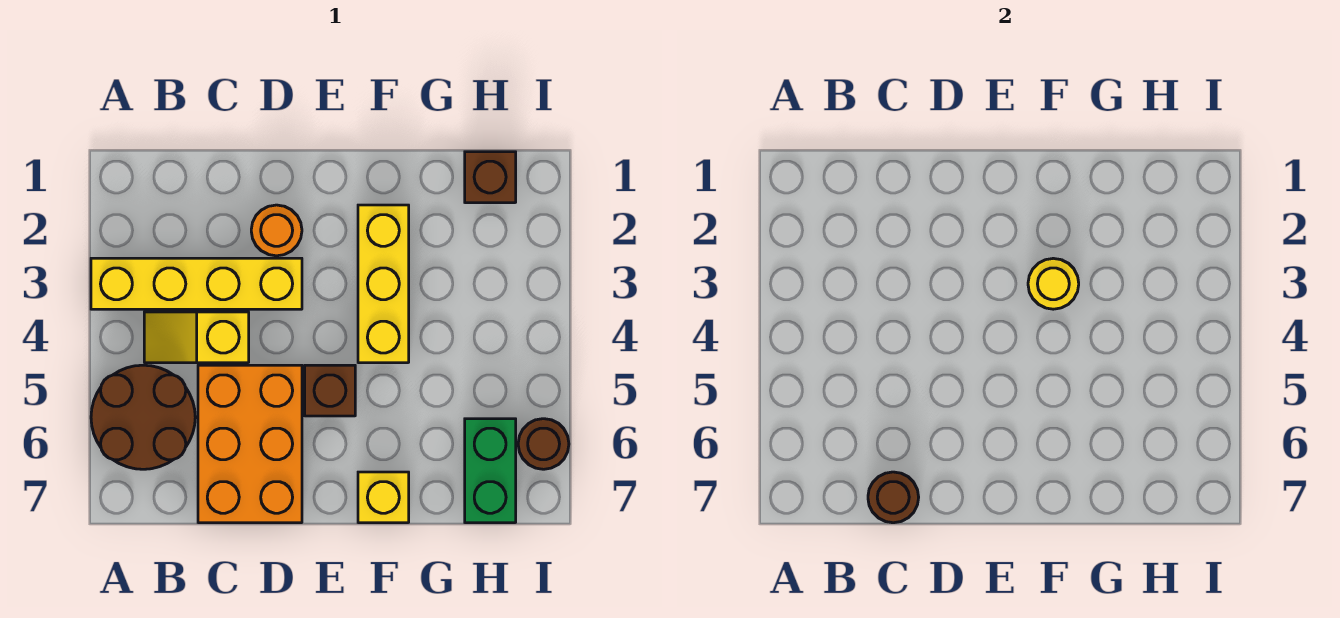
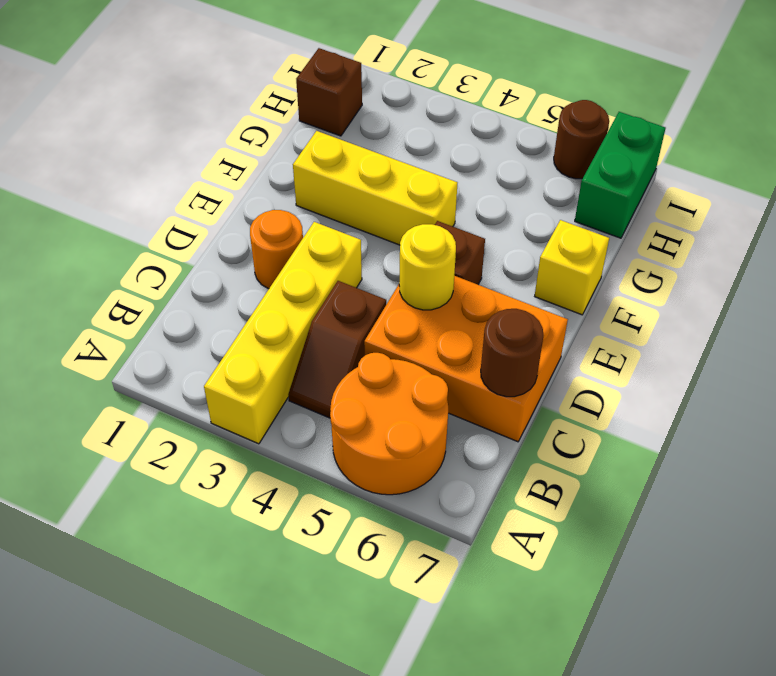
brown round brick A5:B6 level 1 -> orange round brick A5:B6 level 1
yellow slope B4:C4 level 1 top C -> brown slope B4:C4 level 1 top C
yellow round brick F3 level 2 -> yellow round brick D5 level 2
green brick H6:H7 level 1 -> green brick H7:I7 level 1

